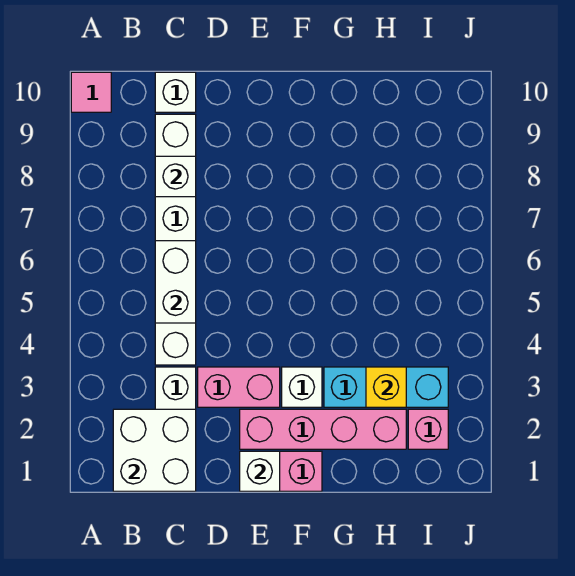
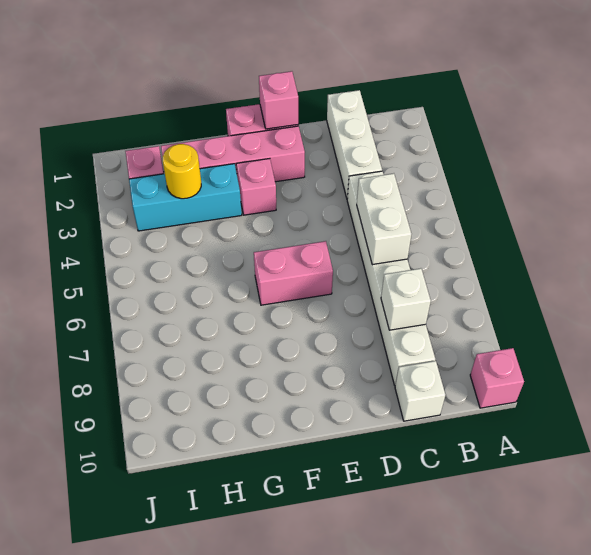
pink tile A10 level 1 -> pink brick A10 level 1
white brick B1:C2 level 2 -> none
pink brick D3:E3 level 1 -> pink brick E6:F6 level 1
white brick E1 level 2 -> pink brick E1 level 2
white brick F3 level 1 -> pink brick F3 level 1
yellow brick H3 level 2 -> yellow round brick H3 level 2

